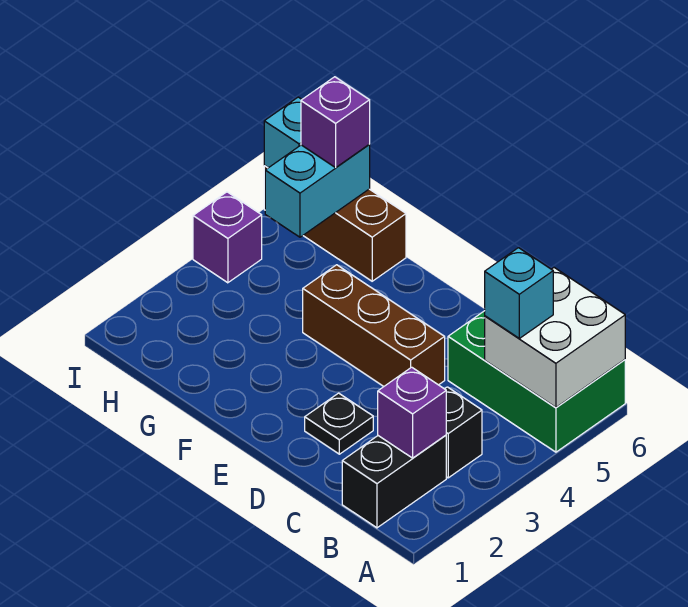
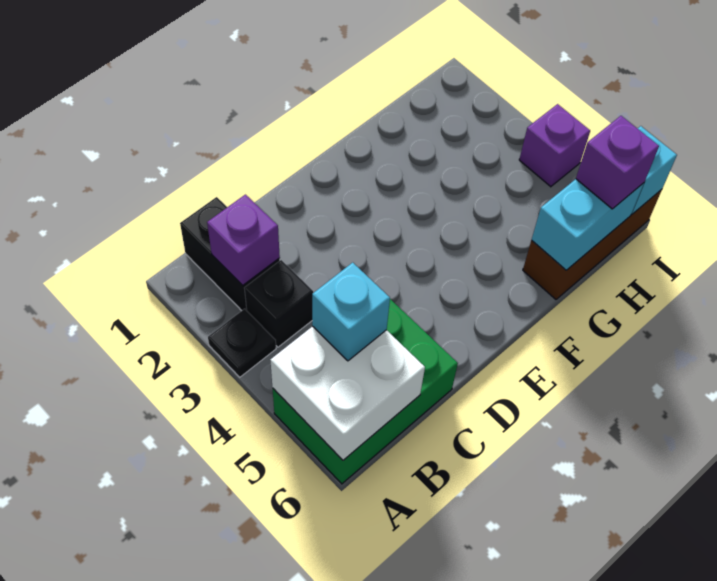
black plate D2 level 1 -> black plate A3 level 1
brown brick D4:F4 level 1 -> none
cyan brick H5:H6 level 2 -> cyan brick G6:H6 level 2

